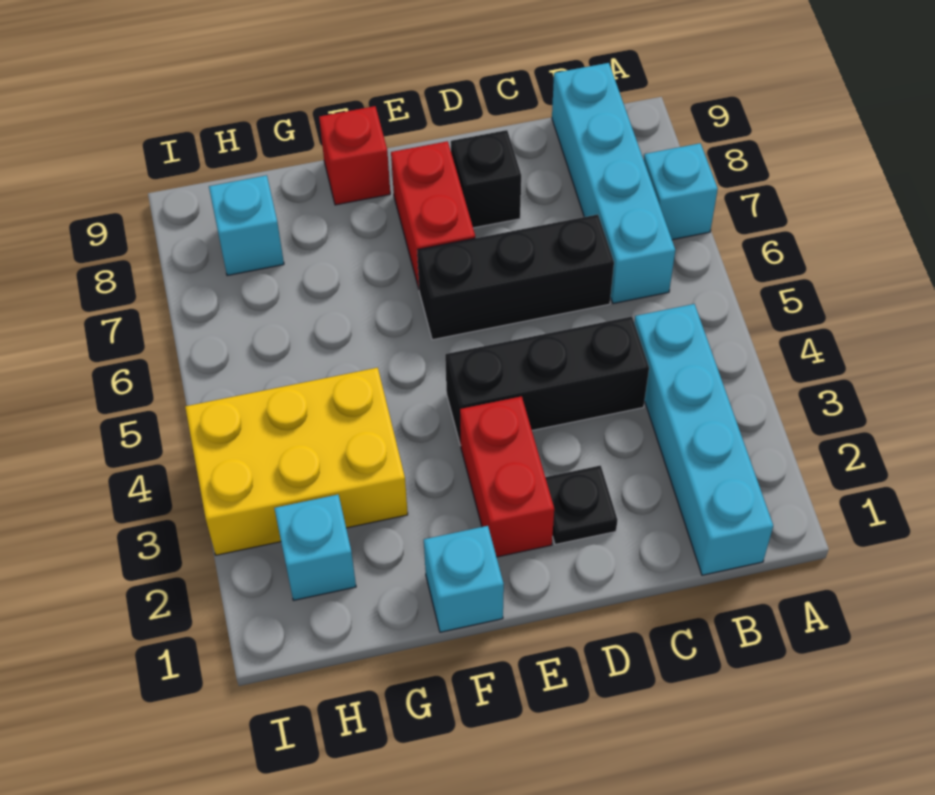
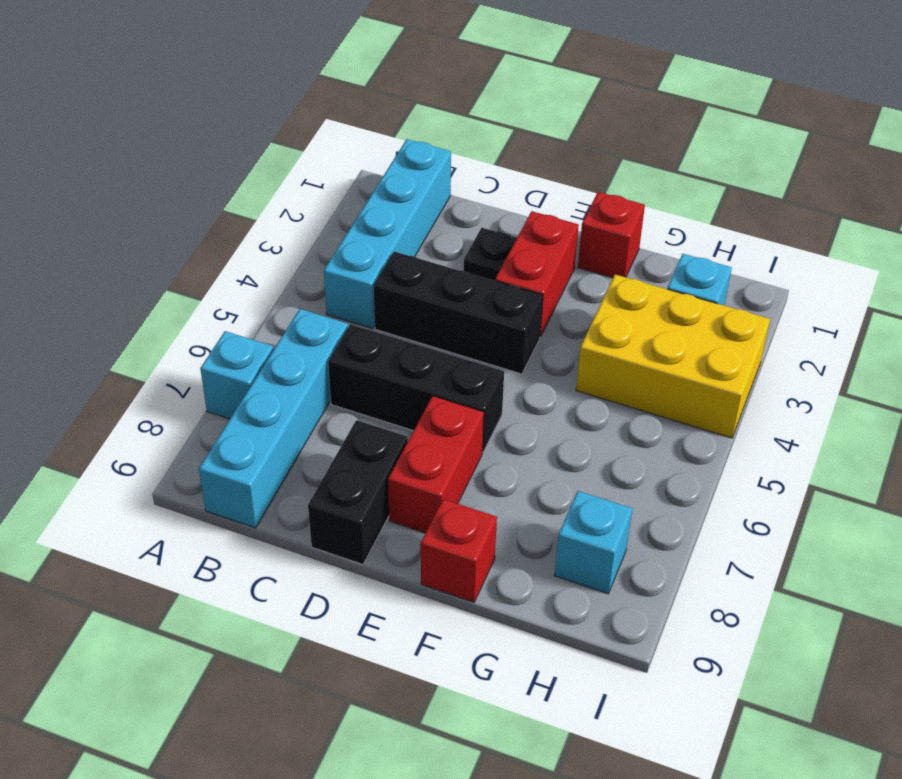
black brick D8 level 1 -> black brick D8:D9 level 1
cyan brick F1 level 1 -> red brick F1 level 1

